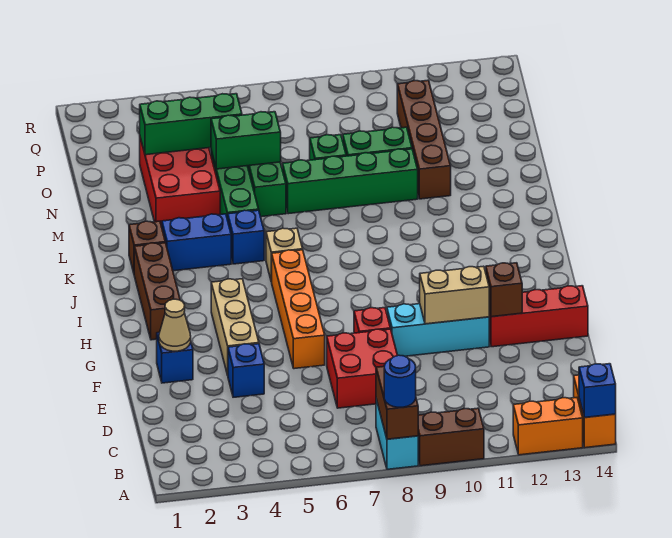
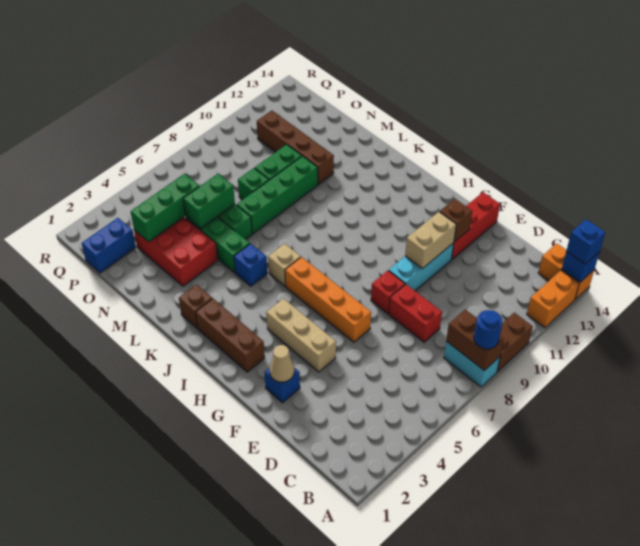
red brick D7:E8 level 1 -> red brick D8:E8 level 1
blue brick E4 level 1 -> blue brick A14 level 3
blue brick K3:K4 level 1 -> blue brick P1:P2 level 1

